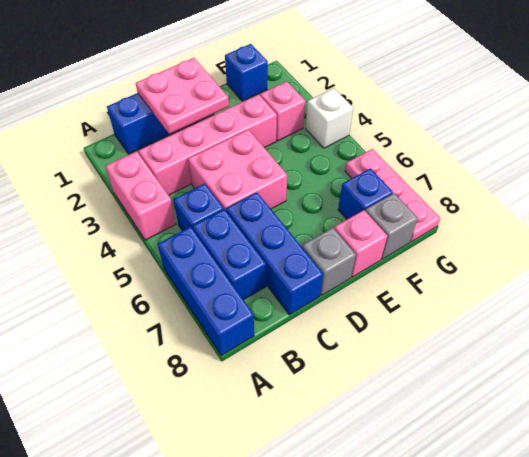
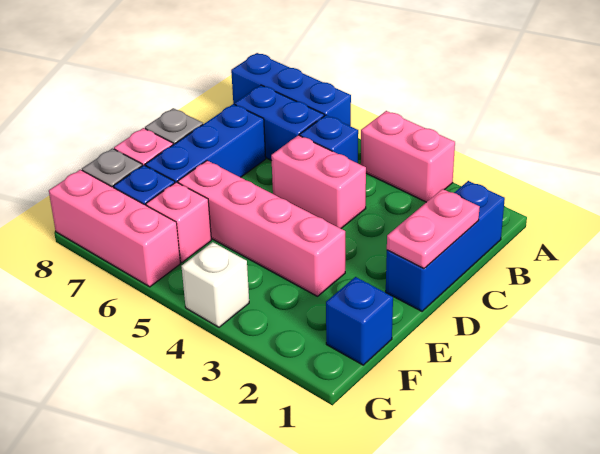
pink brick B3:E3 level 1 -> pink brick E3:E6 level 1
pink plate C1:D2 level 2 -> pink plate C1:D1 level 2
pink brick C4:D5 level 1 -> pink brick C4:C5 level 1
blue brick C6:C8 level 1 -> blue brick C7:E7 level 1
pink brick F3 level 1 -> pink brick F6 level 1
pink plate G6:G8 level 1 -> pink brick G6:G8 level 1

